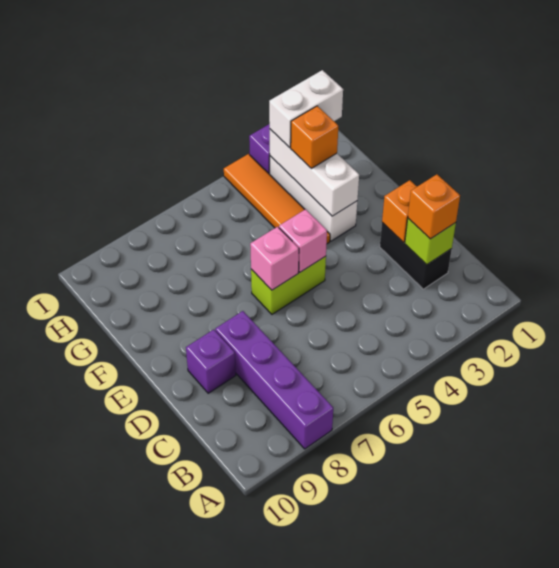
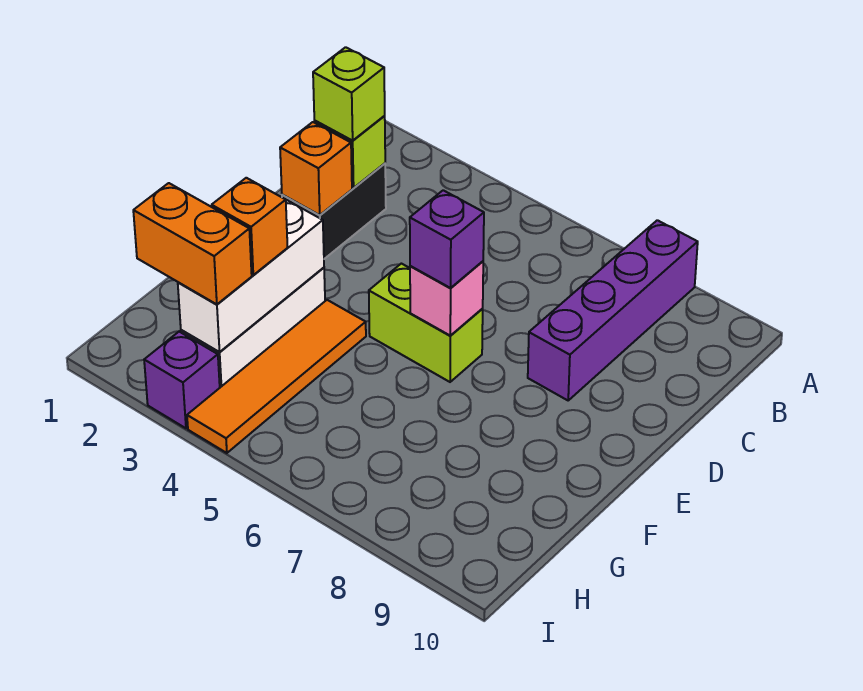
orange brick C2 level 3 -> lime brick C2 level 3
purple brick D9 level 1 -> purple brick E6 level 3
pink brick E5 level 2 -> none
white brick H2:H3 level 3 -> orange brick H2:H3 level 3

